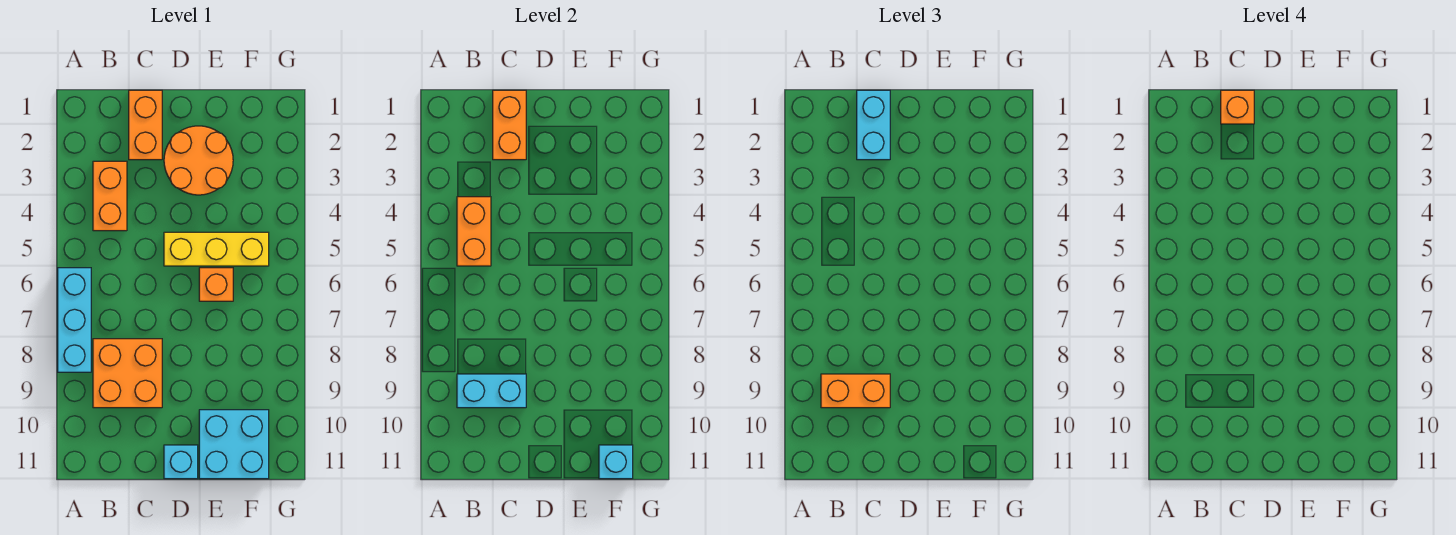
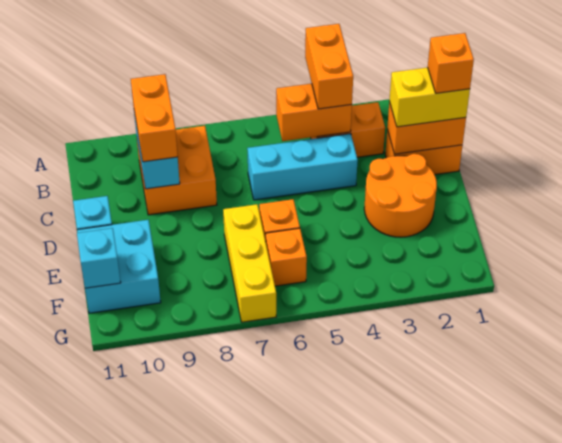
none -> orange brick A4:B4 level 3
cyan brick A6:A8 level 1 -> cyan brick C4:C6 level 1
cyan brick C1:C2 level 3 -> yellow brick C1:C2 level 3
yellow brick D5:F5 level 1 -> yellow brick E7:G7 level 1
none -> orange brick F6 level 1

